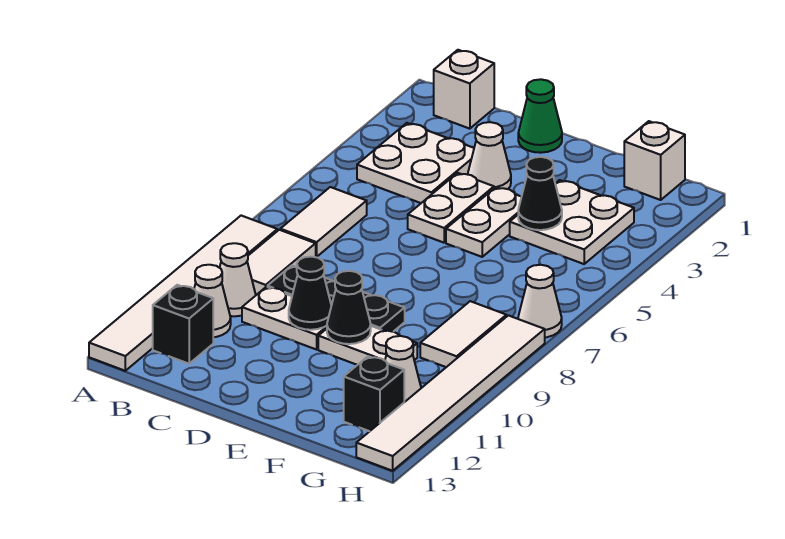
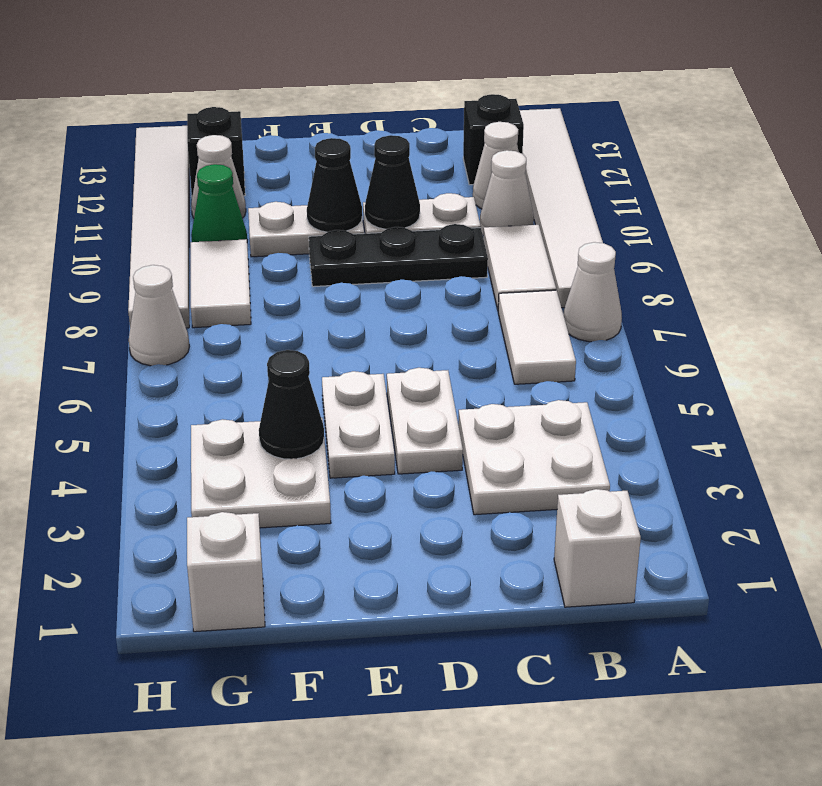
green cone D1 level 1 -> green cone G10 level 1
white cone D3 level 1 -> white cone A7 level 1

